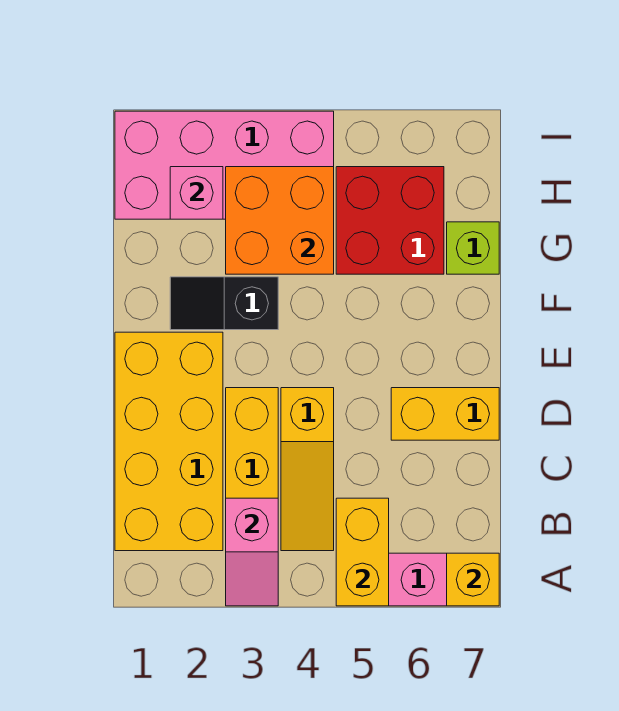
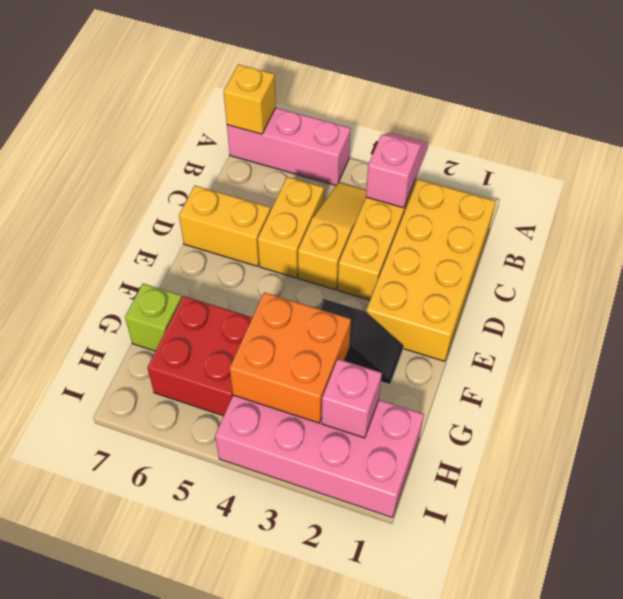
yellow brick A5:B5 level 2 -> yellow brick C5:D5 level 1

